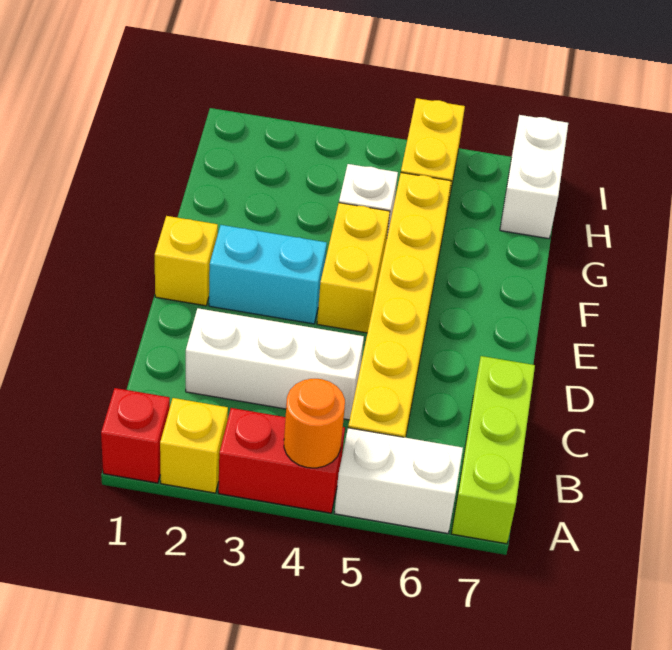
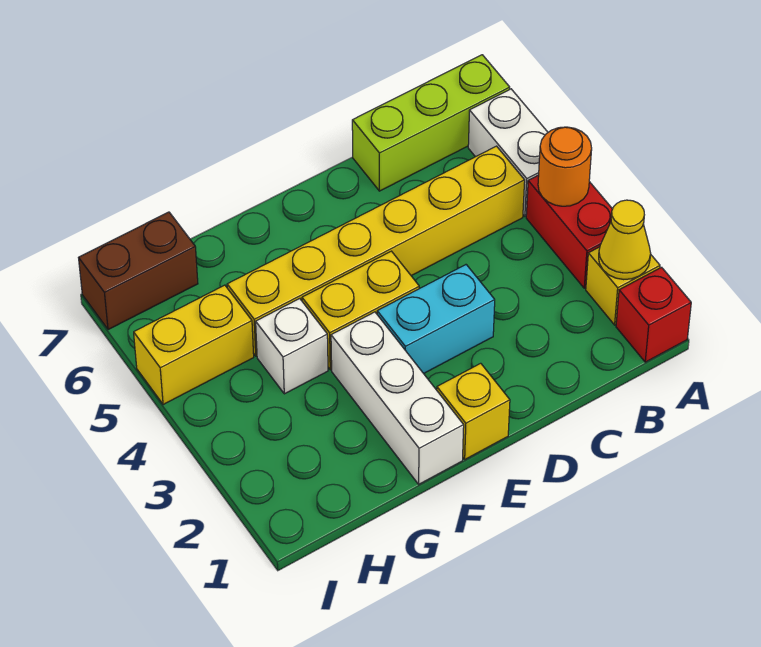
none -> yellow cone A2 level 2
white brick C2:C4 level 1 -> white brick F1:F3 level 1
cyan brick E2:E3 level 1 -> cyan brick D3:E3 level 1
white brick H7:I7 level 1 -> brown brick H7:I7 level 1

